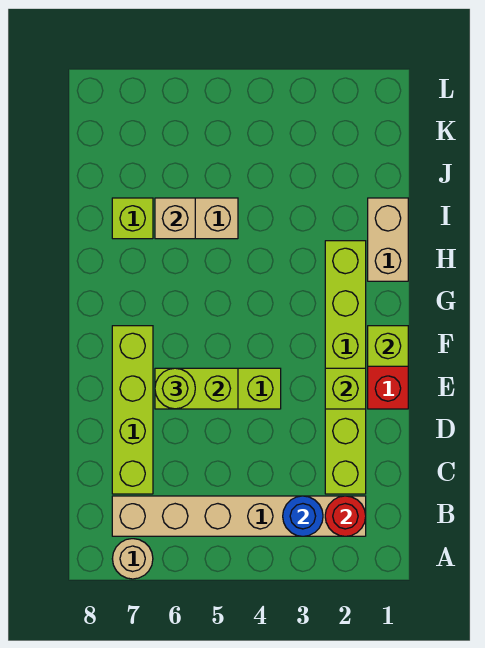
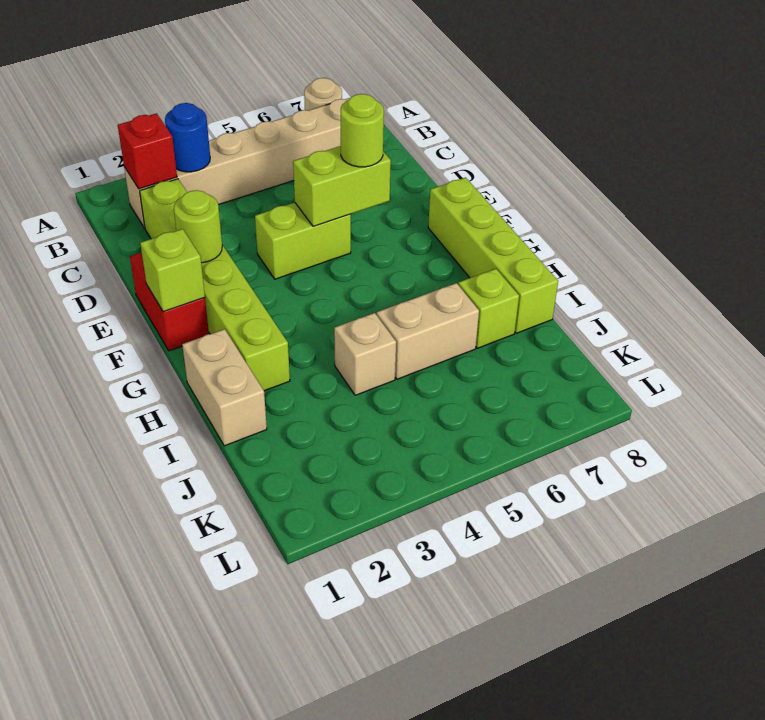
red round brick B2 level 2 -> red brick B2 level 2
lime brick C7:F7 level 1 -> lime brick F8:I8 level 1
lime brick E2 level 2 -> lime round brick E2 level 2
tan brick I6 level 2 -> tan brick I4 level 1

